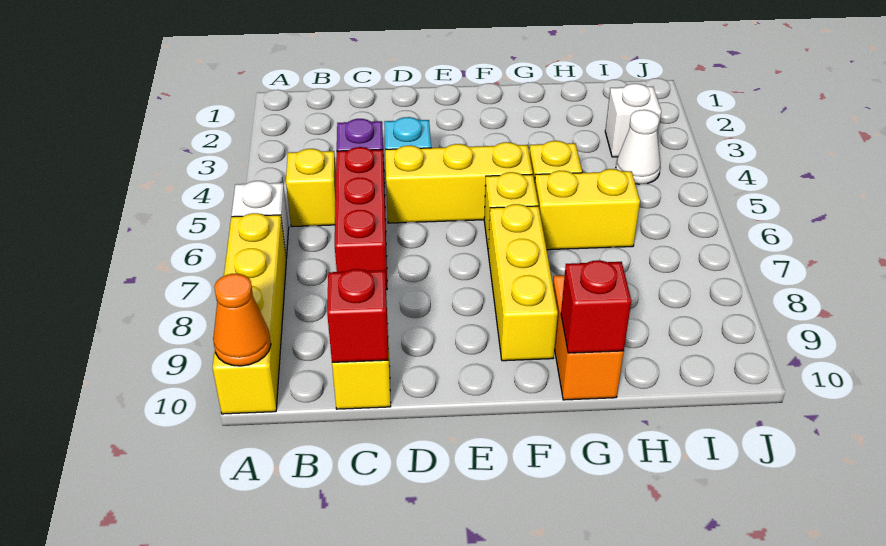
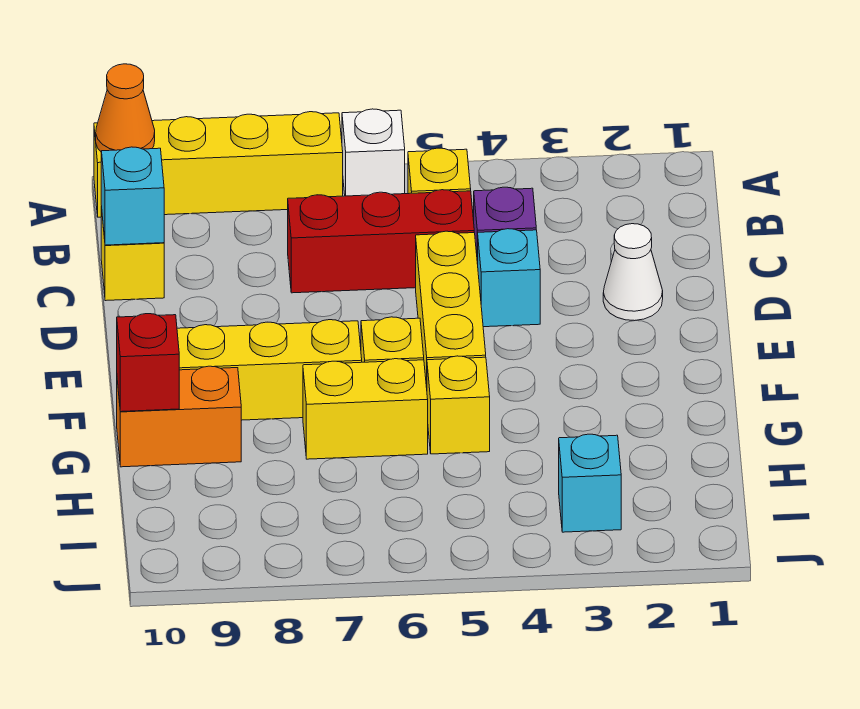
red brick C10 level 2 -> cyan brick C10 level 2
yellow brick G6:H6 level 1 -> yellow brick G6:G7 level 1
white brick I3 level 1 -> cyan brick I3 level 1
white cone I4 level 1 -> white cone D2 level 1

